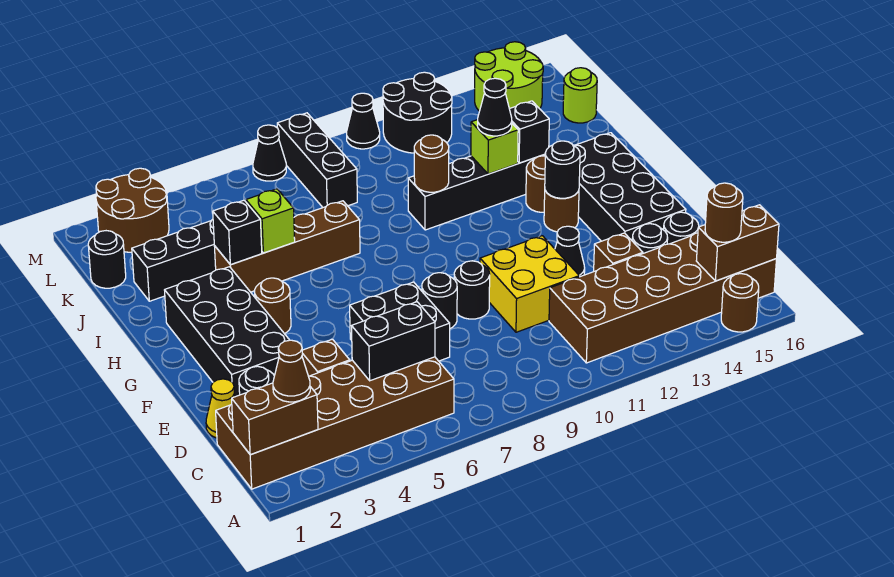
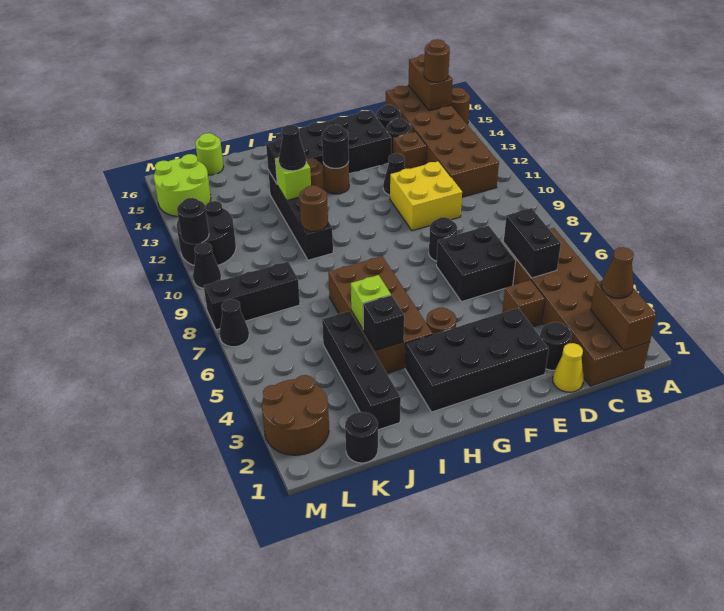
black round brick E9 level 1 -> black round brick M11 level 2
brown brick I4:I7 level 1 -> brown brick H4:I7 level 1

